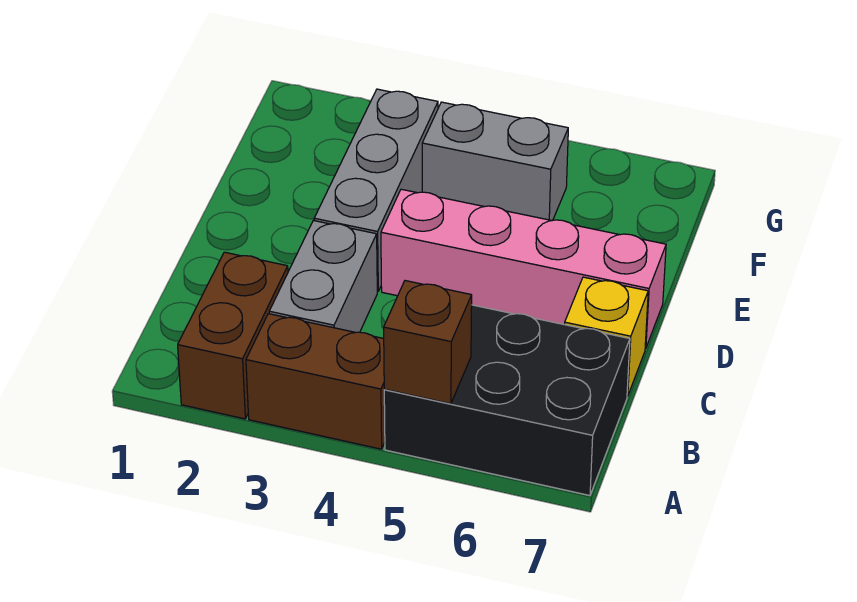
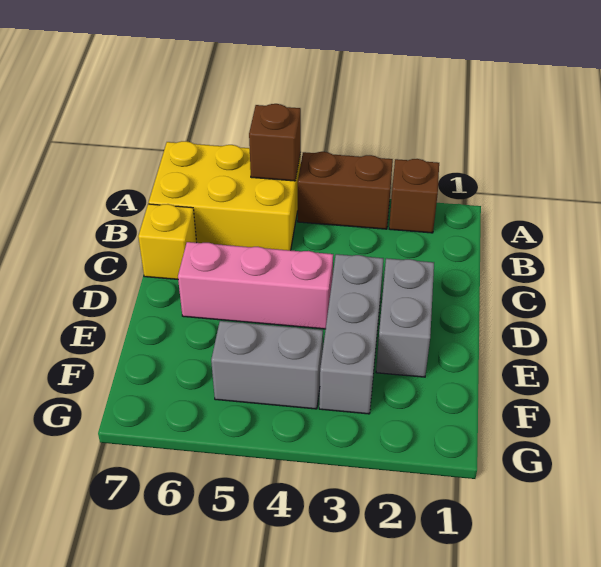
brown brick A2:B2 level 1 -> brown brick A2 level 1
black brick A5:B7 level 1 -> yellow brick A5:B7 level 1
grey brick B3:C3 level 1 -> grey brick D2:E2 level 1
pink brick D4:D7 level 1 -> pink brick D4:D6 level 1

